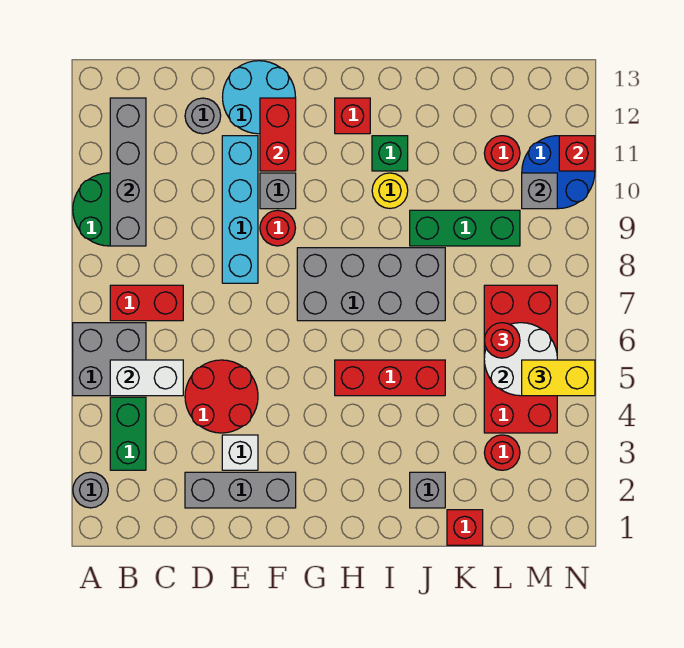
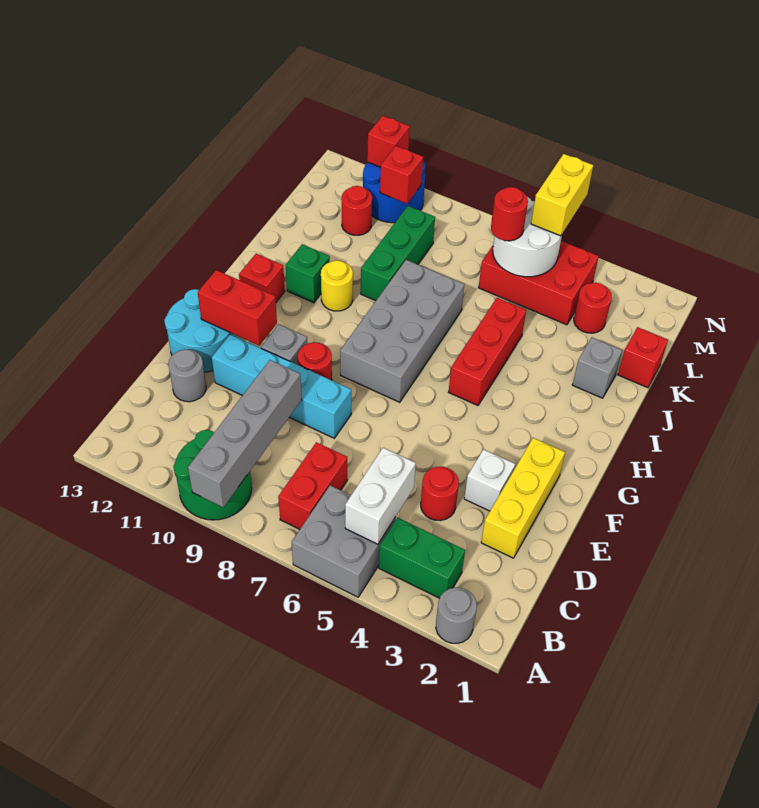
grey brick B9:B12 level 2 -> grey brick A9:D9 level 2
grey brick D2:F2 level 1 -> yellow brick D2:F2 level 1
red round brick D4:E5 level 1 -> red round brick D4 level 1
red brick L4:M7 level 1 -> red brick L4:M6 level 1
grey brick M10 level 2 -> red brick M10 level 2

